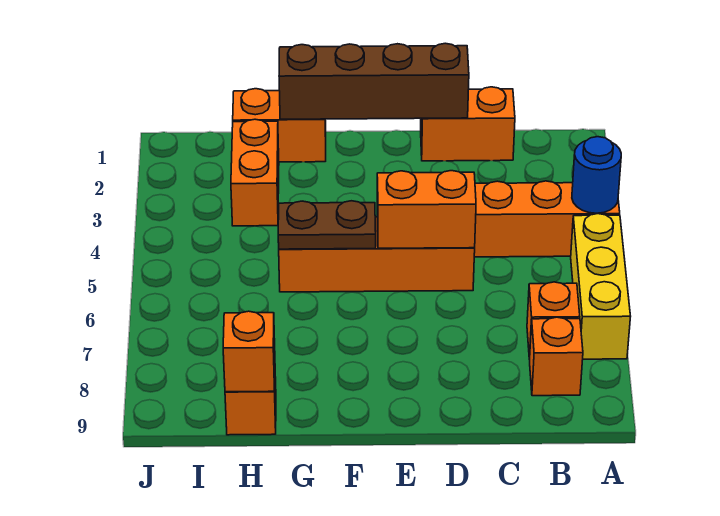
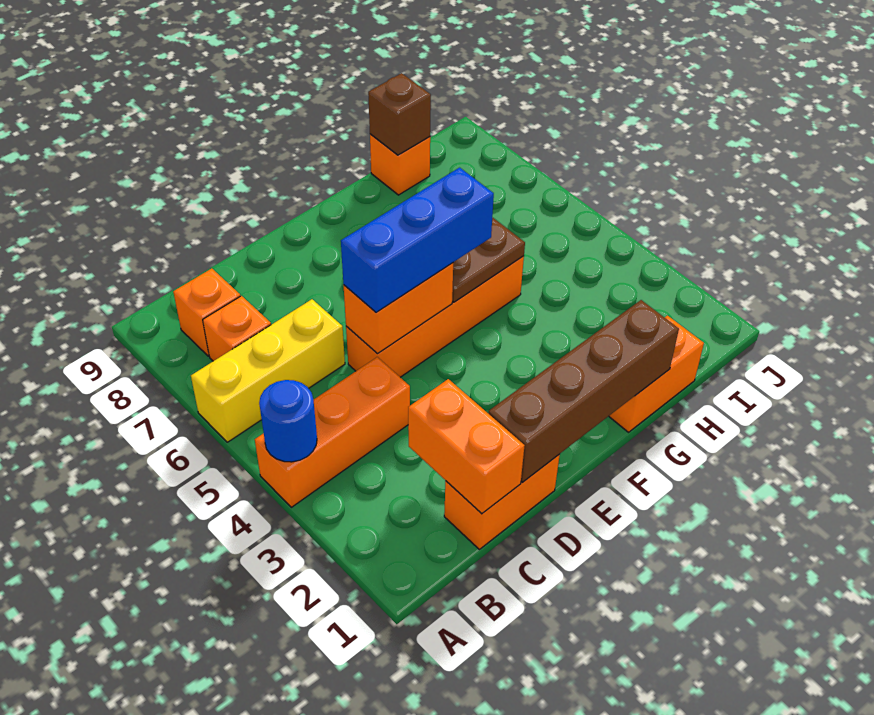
yellow brick A5:A7 level 1 -> yellow brick A6:C6 level 1
none -> blue brick D5:F5 level 3
orange brick H2:H3 level 1 -> orange brick C1:C2 level 2
orange brick H9 level 2 -> brown brick H9 level 2

